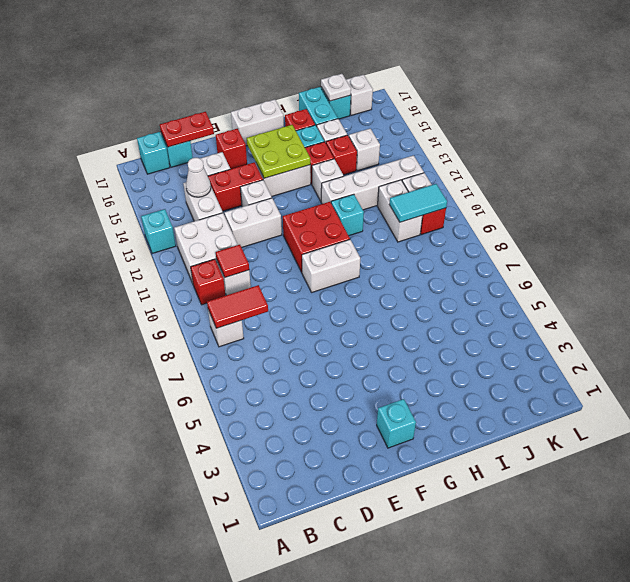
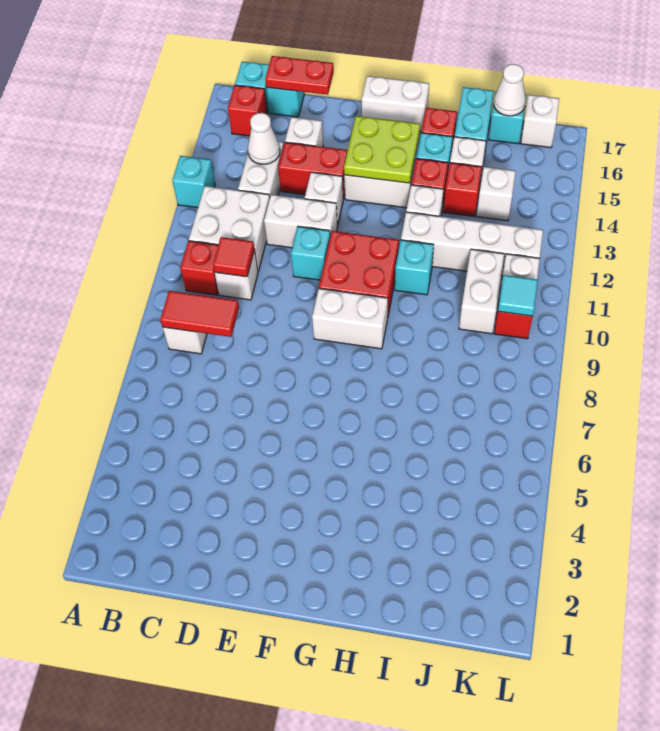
red brick E16 level 1 -> red brick B16 level 1
cyan brick F2 level 1 -> cyan brick E11 level 1
cyan tile J10:K10 level 2 -> cyan tile K10 level 2
white plate J17 level 2 -> white cone J17 level 2

